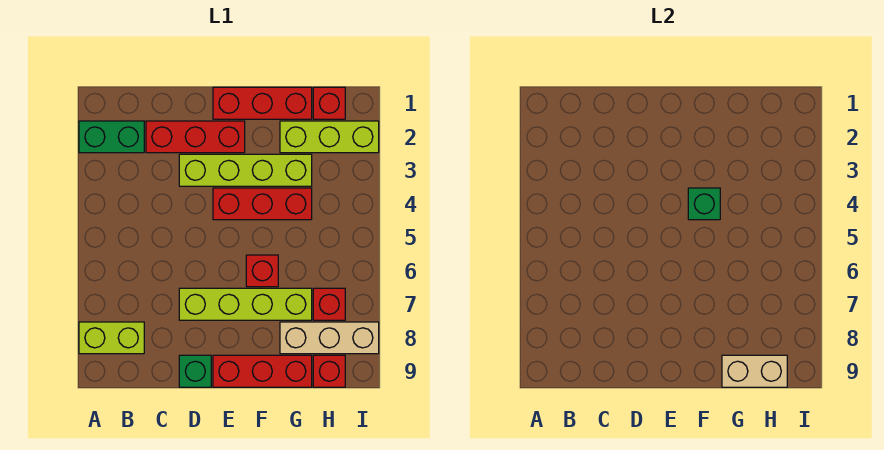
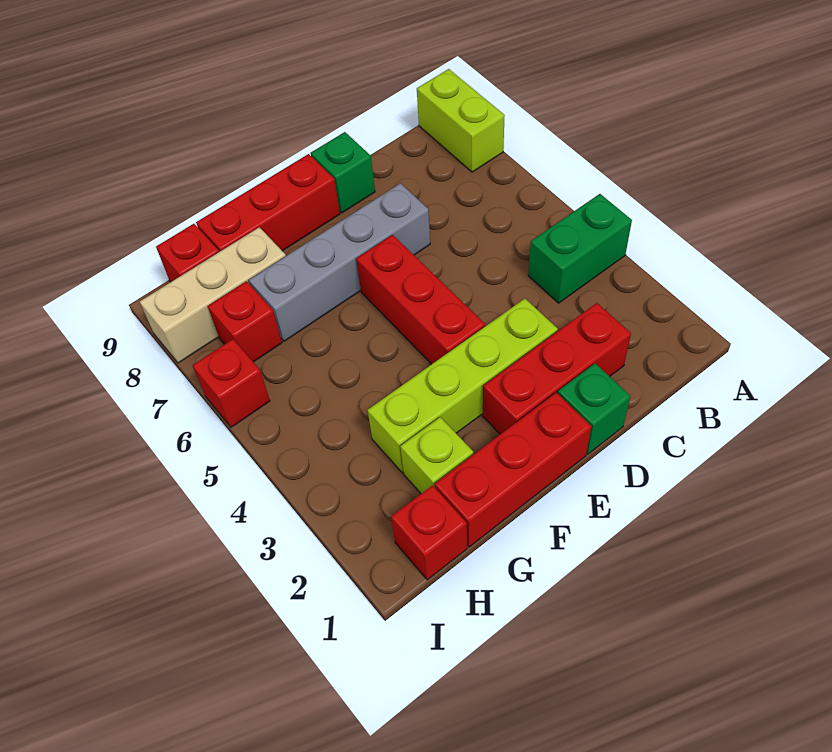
green brick A2:B2 level 1 -> green brick A4:B4 level 1
lime brick A8:B8 level 1 -> lime brick A8:A9 level 1
lime brick D7:G7 level 1 -> grey brick D7:G7 level 1
red brick E4:G4 level 1 -> red brick E4:E6 level 1
green brick F4 level 2 -> green brick D1 level 1
red brick F6 level 1 -> red brick I6 level 1
lime brick G2:I2 level 1 -> lime brick G2 level 1
tan brick G9:H9 level 2 -> none

